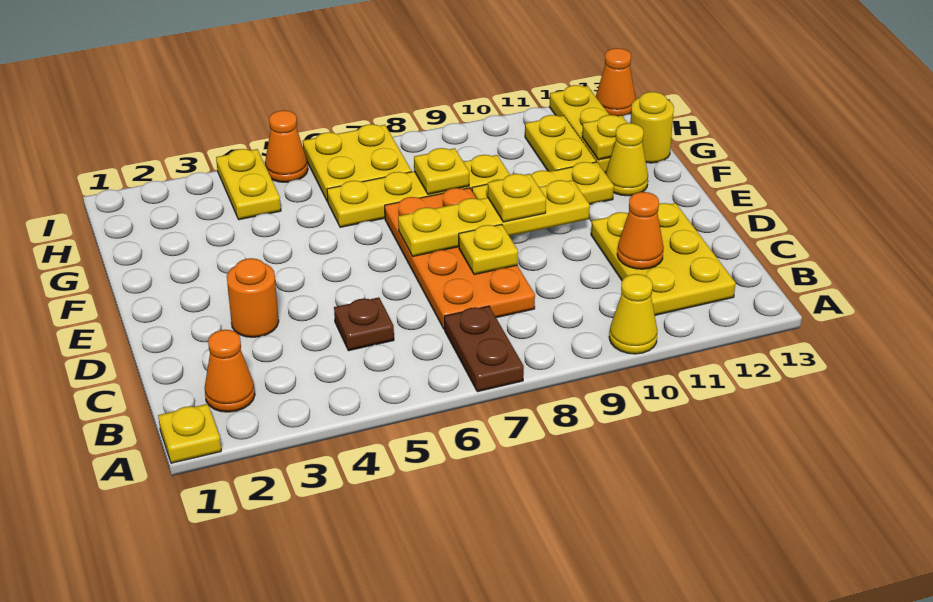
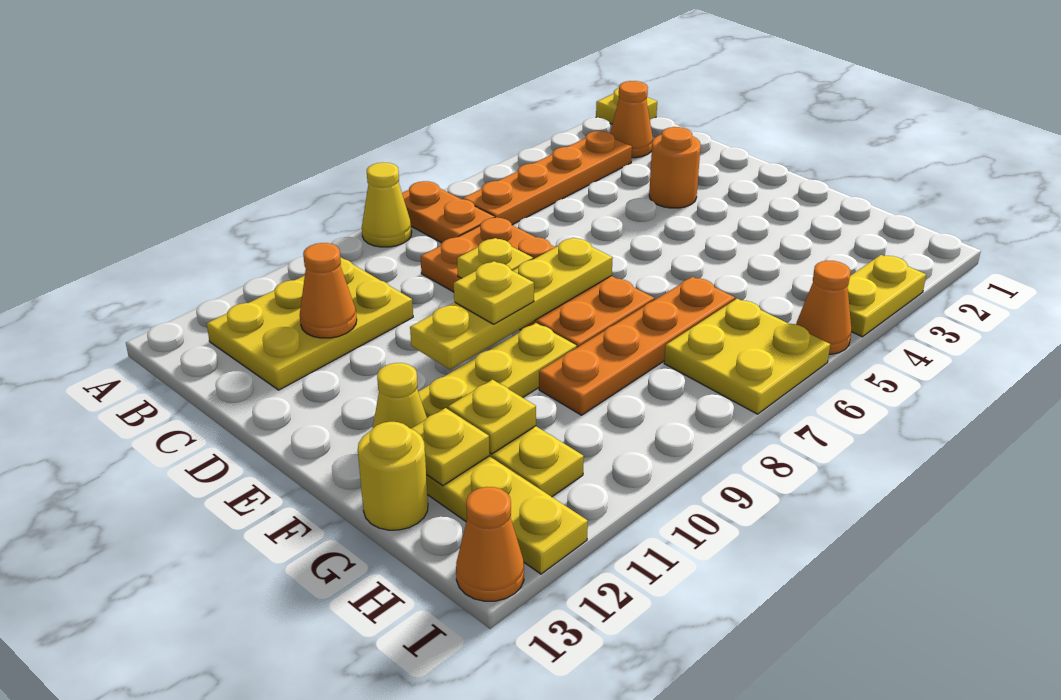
brown plate A7:B7 level 1 -> orange plate A7:B7 level 1
yellow cone A10 level 1 -> yellow cone A8 level 1
none -> orange plate B3:B6 level 1
yellow plate B11:D12 level 1 -> yellow plate B10:C12 level 1
brown plate C5 level 1 -> none
yellow plate G6:G9 level 1 -> orange plate G6:G9 level 1
yellow plate G8 level 2 -> yellow plate G11 level 2
yellow plate H4:I4 level 1 -> yellow plate I3:I4 level 1

